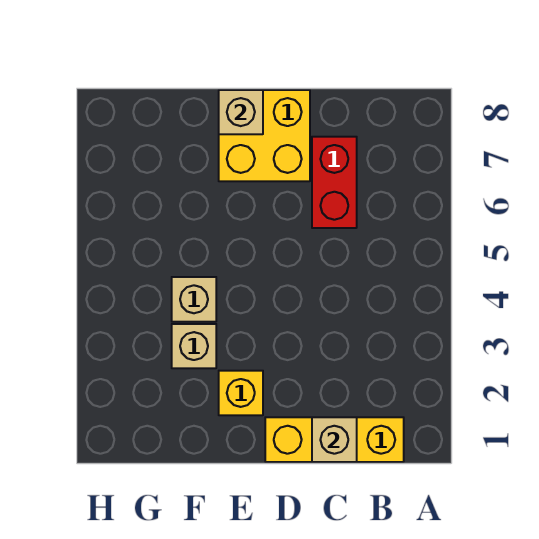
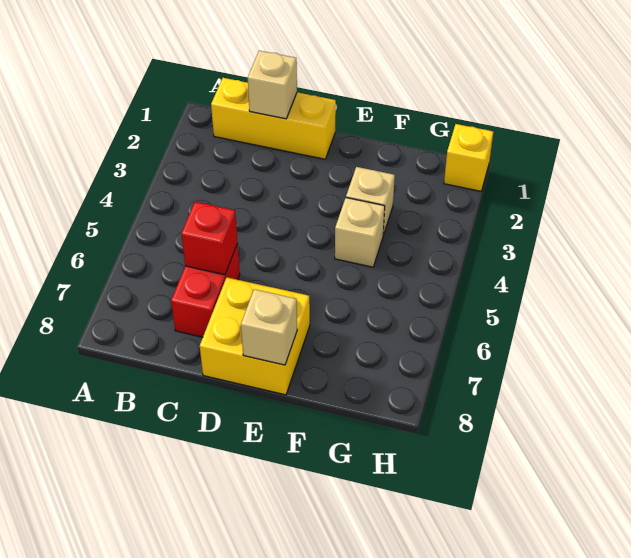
none -> red brick C6 level 2
yellow brick E2 level 1 -> yellow brick H1 level 1

